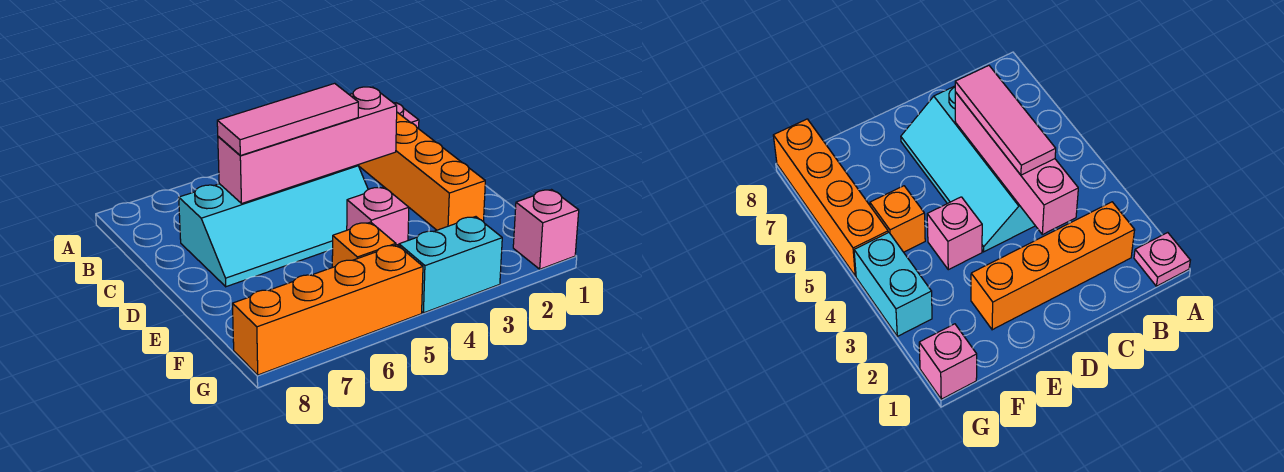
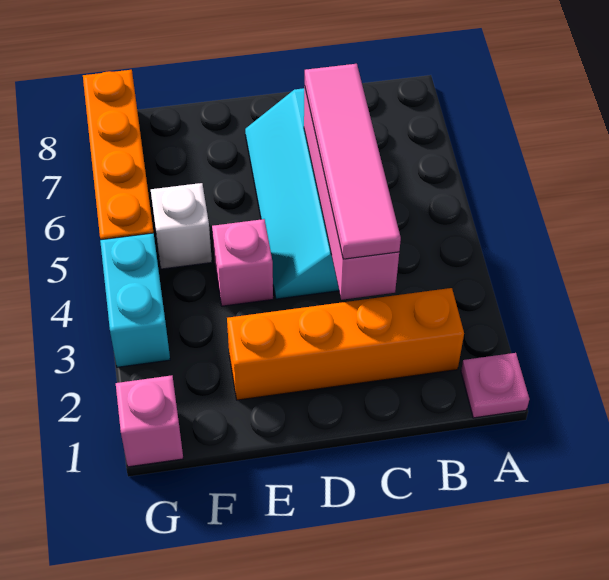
pink tile C4:C6 level 3 -> pink tile C3:C6 level 3
orange brick F5 level 1 -> white brick F5 level 1

